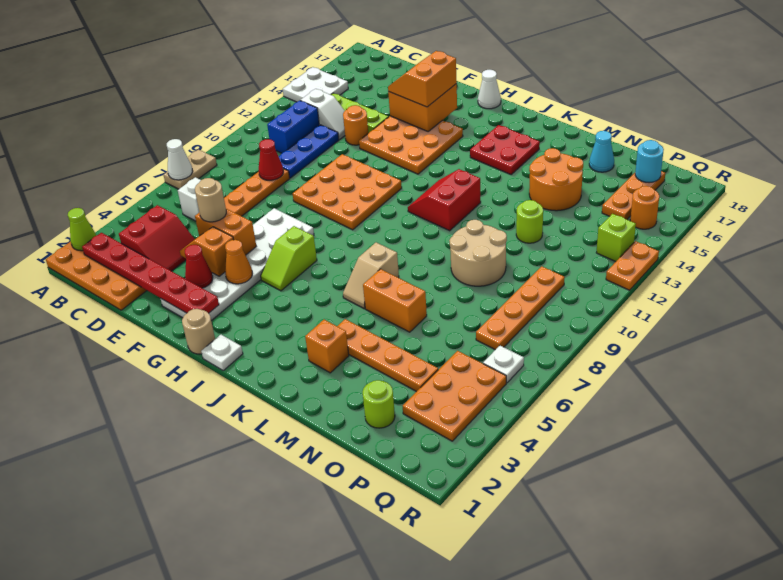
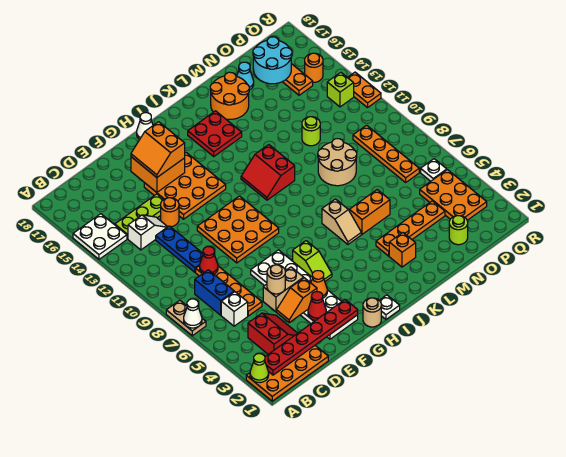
blue brick C11:C12 level 1 -> blue brick C7:C8 level 1
orange brick E5:F5 level 2 -> tan brick E5:F5 level 2
orange round brick M14:N15 level 1 -> orange round brick L16:M17 level 1
cyan round brick P17 level 2 -> cyan round brick O16:P17 level 2

